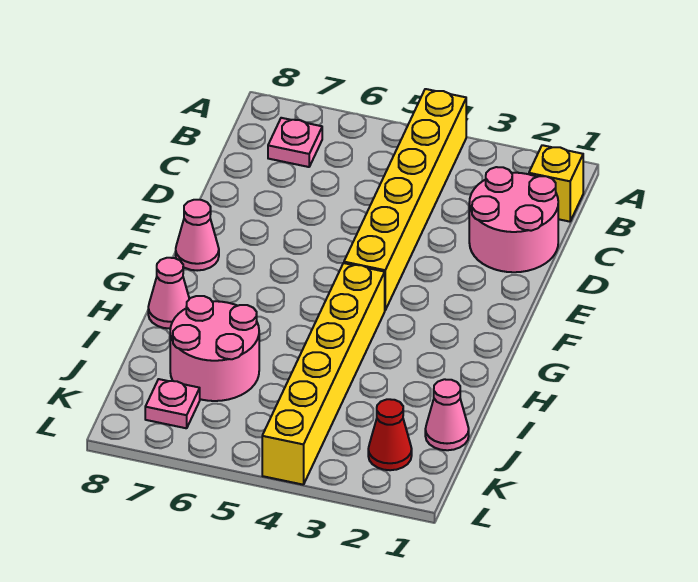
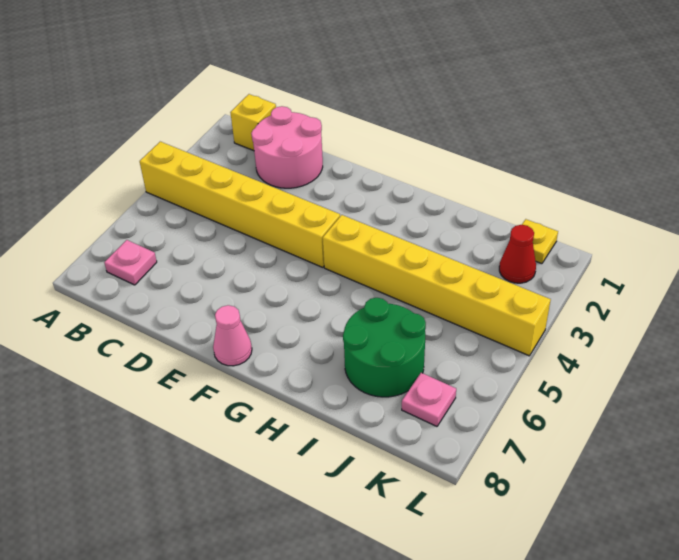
pink cone H8 level 1 -> none
pink round brick I6:J7 level 1 -> green round brick I6:J7 level 1
pink cone J1 level 1 -> none
none -> yellow plate K1 level 1

